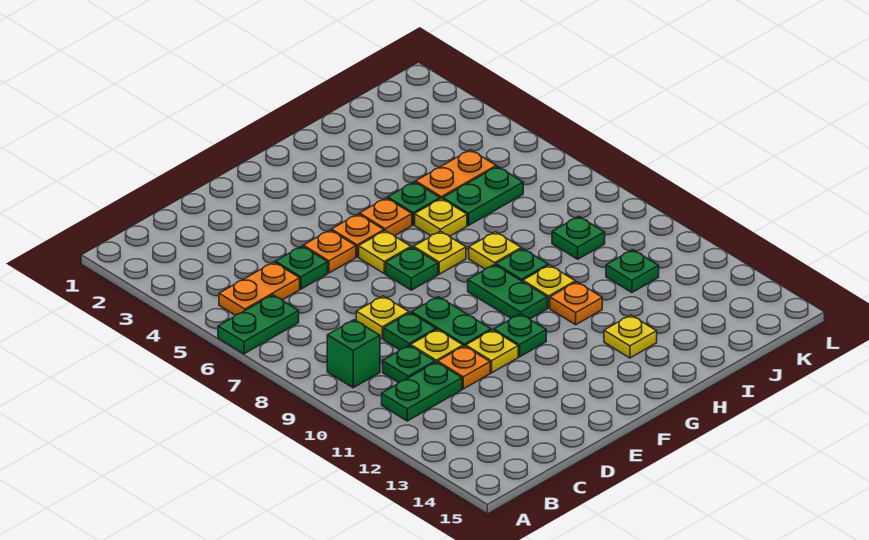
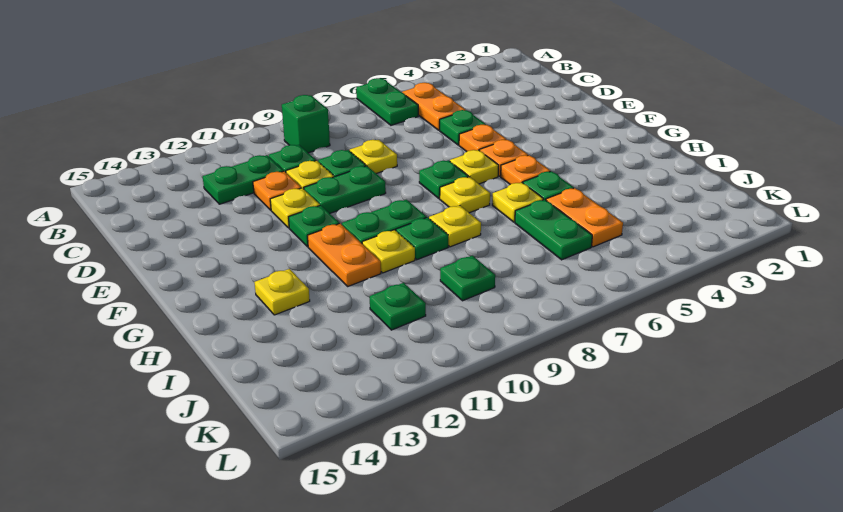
green plate B11:C11 level 1 -> green plate C11:C12 level 1
orange plate H11 level 1 -> orange plate G11:H11 level 1

